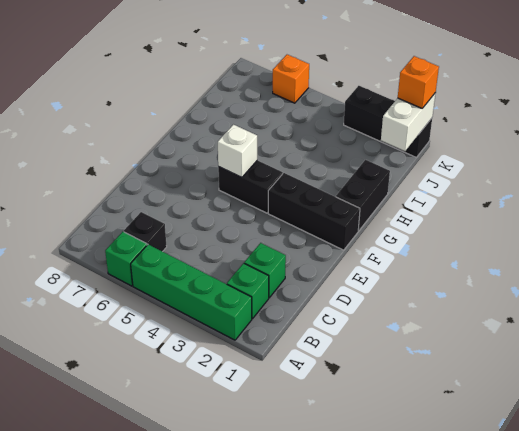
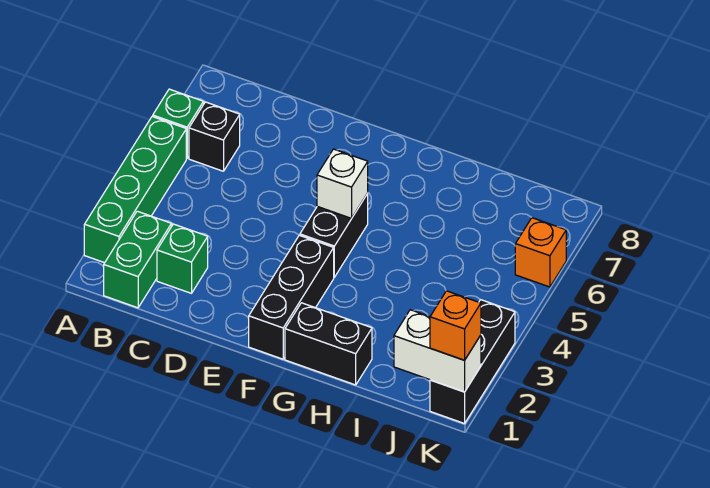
green brick B2 level 1 -> green brick B1:B2 level 1

